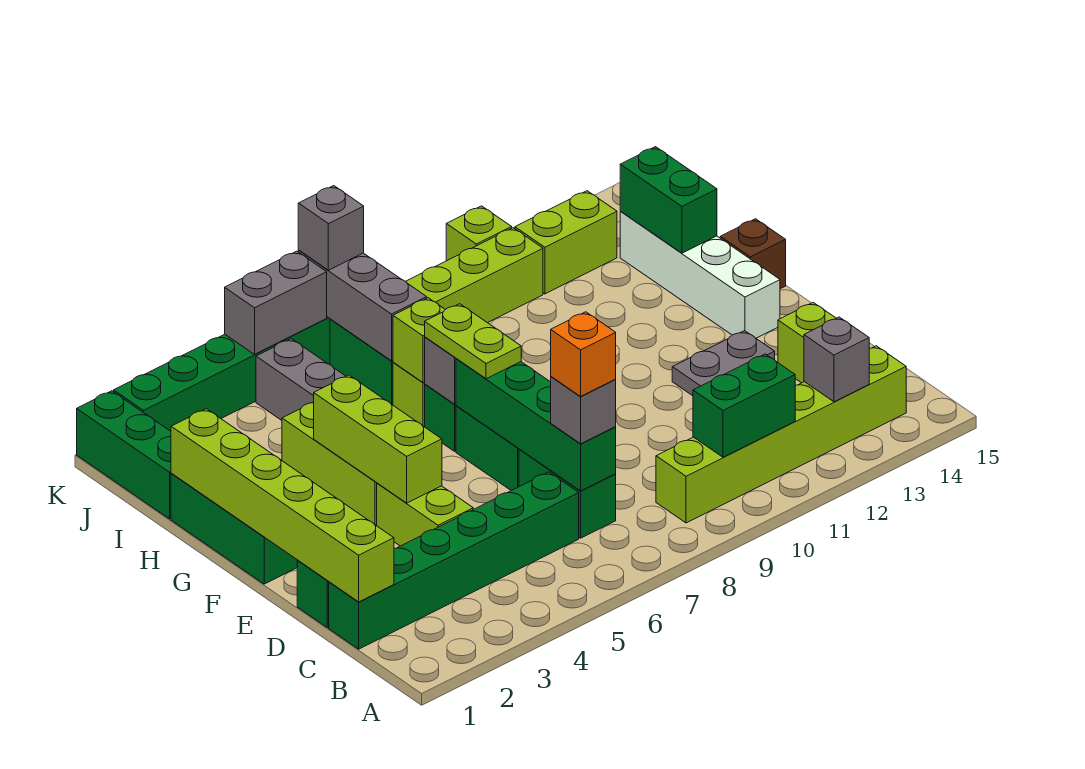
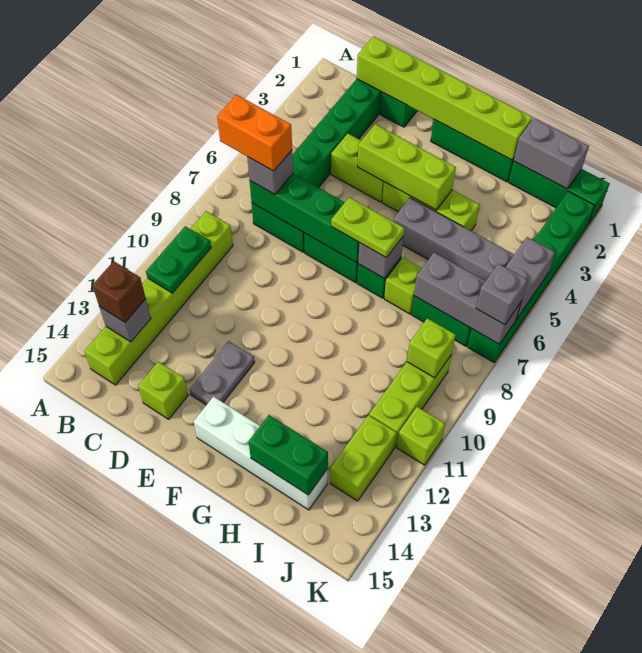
green brick B10:B11 level 2 -> green plate B10:B11 level 2
orange brick C7 level 4 -> orange brick B7:C7 level 4
brown brick G15 level 1 -> brown brick B13 level 3
lime brick H7 level 2 -> lime brick J9 level 2
none -> grey brick I1:J1 level 2

